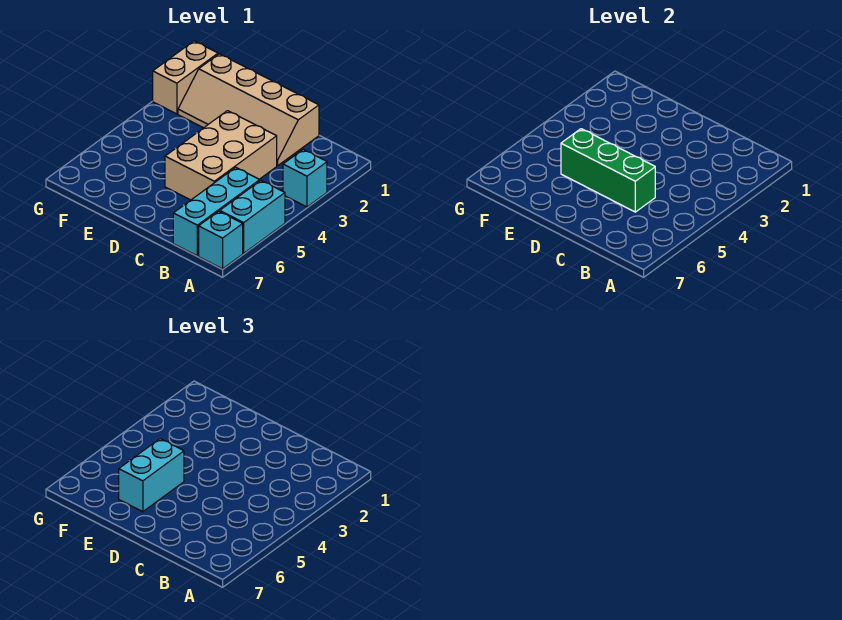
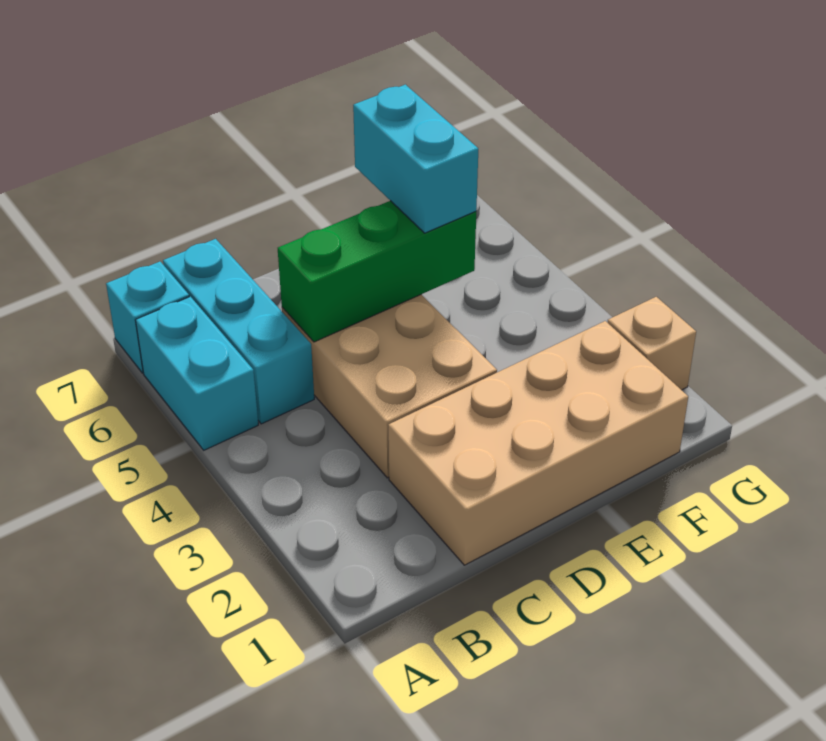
cyan brick A3 level 1 -> none
tan slope C1:F2 level 1 top 1 -> tan brick C1:F2 level 1
tan brick G1:G2 level 1 -> tan brick G2 level 1

